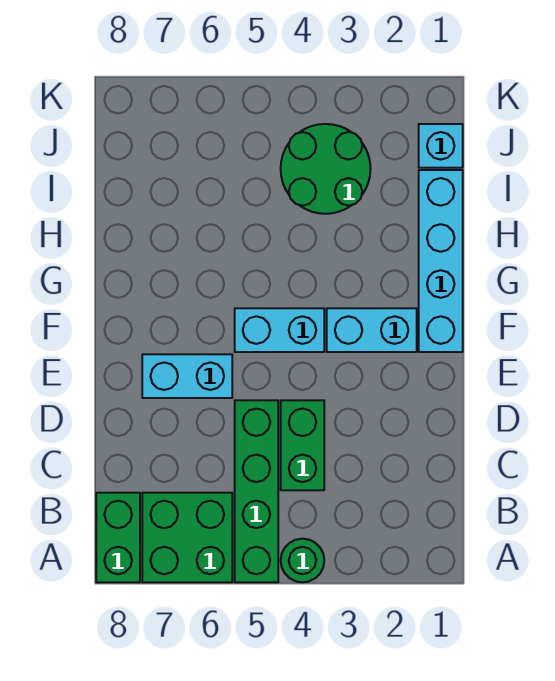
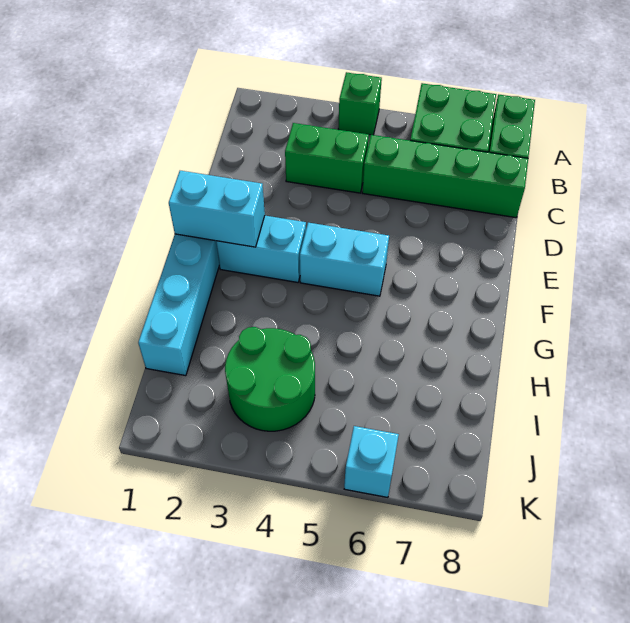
green round brick A4 level 1 -> green brick A4 level 1
green brick A5:D5 level 1 -> green brick C5:C8 level 1
green brick C4:D4 level 1 -> green brick C3:C4 level 1
cyan brick E6:E7 level 1 -> cyan brick F1:F2 level 2
cyan brick J1 level 1 -> cyan brick K6 level 1

